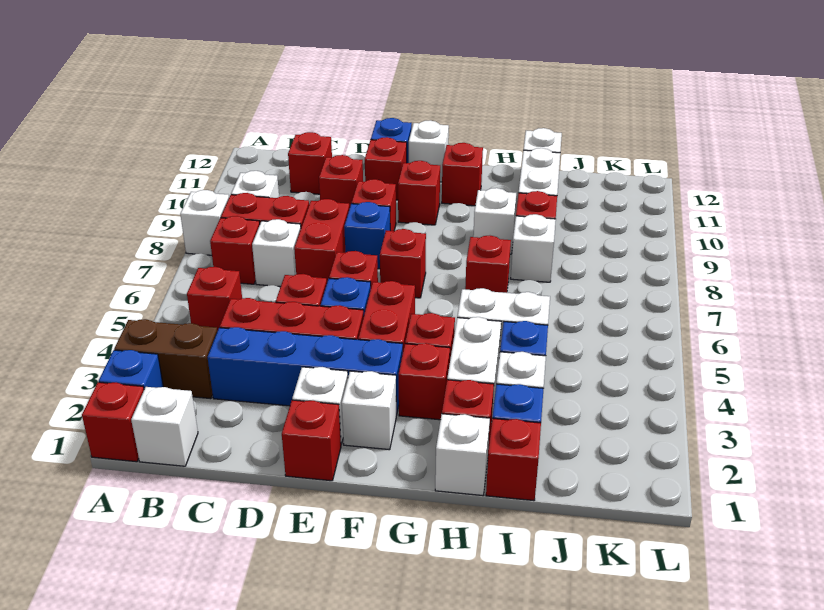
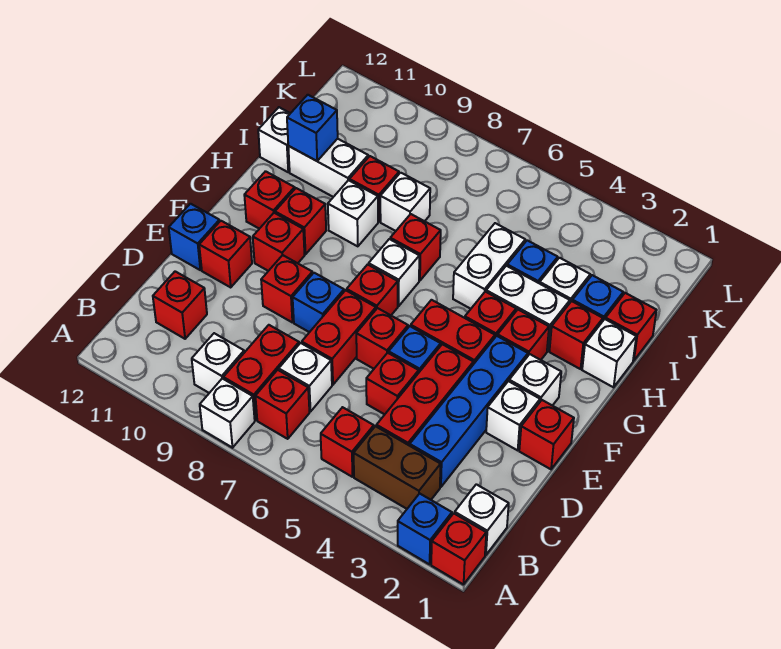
brown brick A3:B3 level 1 -> brown brick B3:B4 level 1
red brick D7:D8 level 1 -> red brick D7:E7 level 1
red brick D10 level 1 -> red brick G10 level 1
white brick F12 level 1 -> white brick G7 level 1
none -> blue brick I11 level 2

